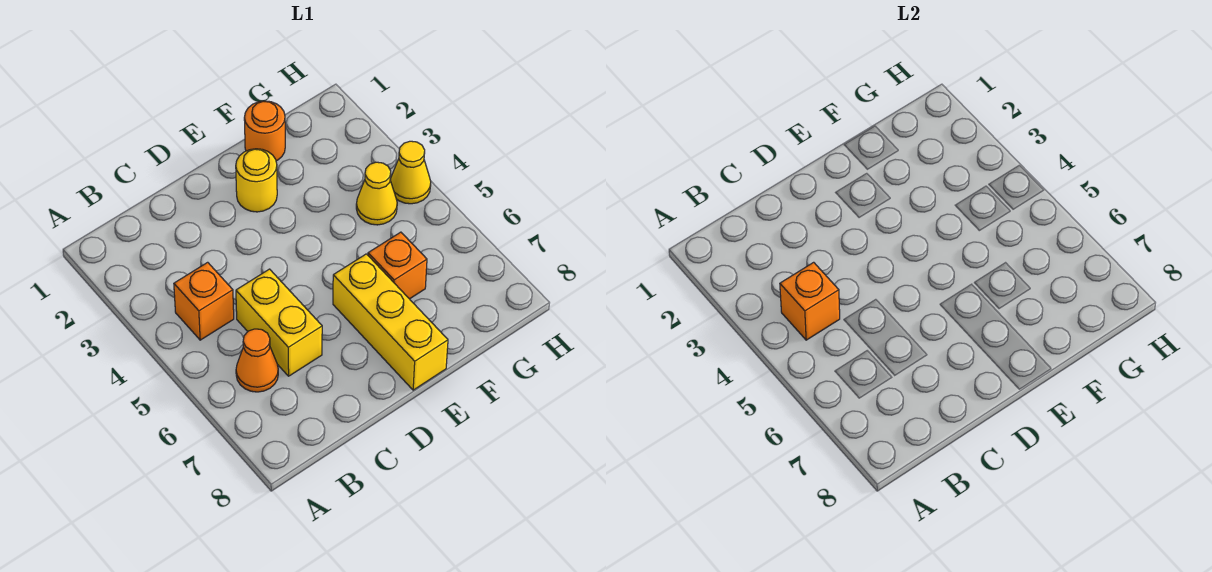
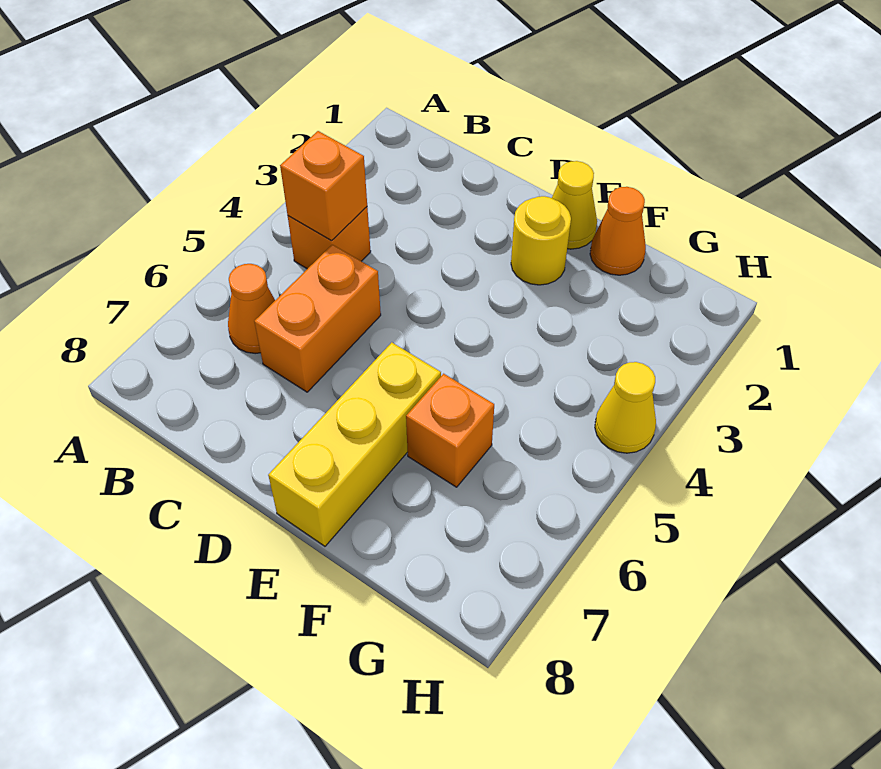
yellow brick C5:C6 level 1 -> orange brick C5:C6 level 1
orange round brick F1 level 1 -> orange cone F1 level 1
yellow cone G4 level 1 -> yellow cone E1 level 1

